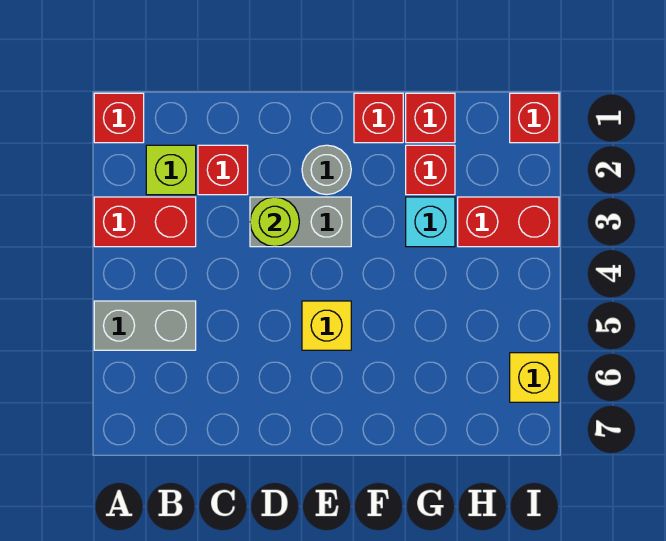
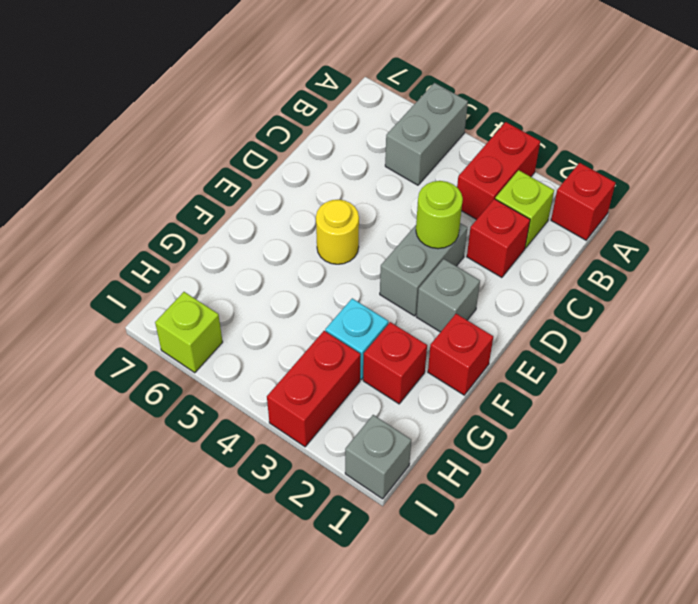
grey round brick E2 level 1 -> grey brick E2 level 1
yellow brick E5 level 1 -> yellow round brick E5 level 1
red brick G1 level 1 -> none
red brick I1 level 1 -> grey brick I1 level 1
yellow brick I6 level 1 -> lime brick I6 level 1

